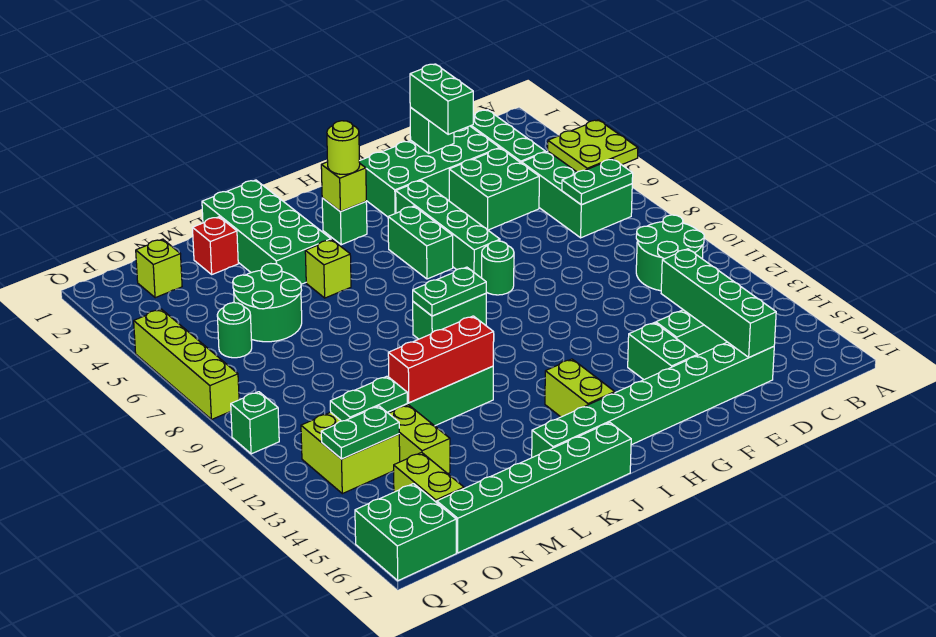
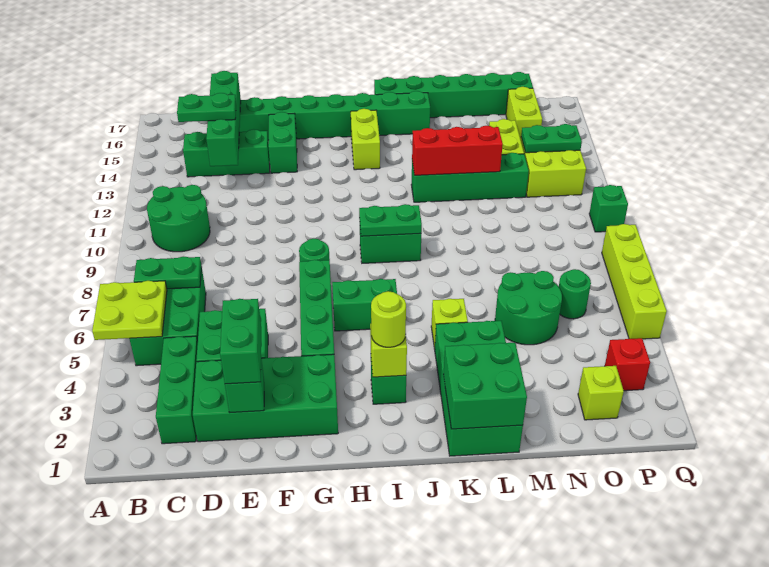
green brick H5:H6 level 1 -> green brick H6:I6 level 1
red brick M2 level 1 -> red brick P3 level 1
green plate N12:O12 level 2 -> green plate C14:D14 level 3
green brick P16:Q17 level 1 -> green brick K1:L2 level 2

